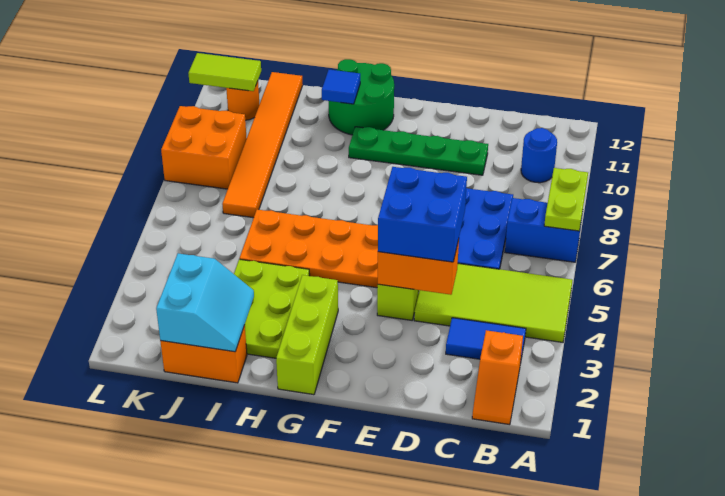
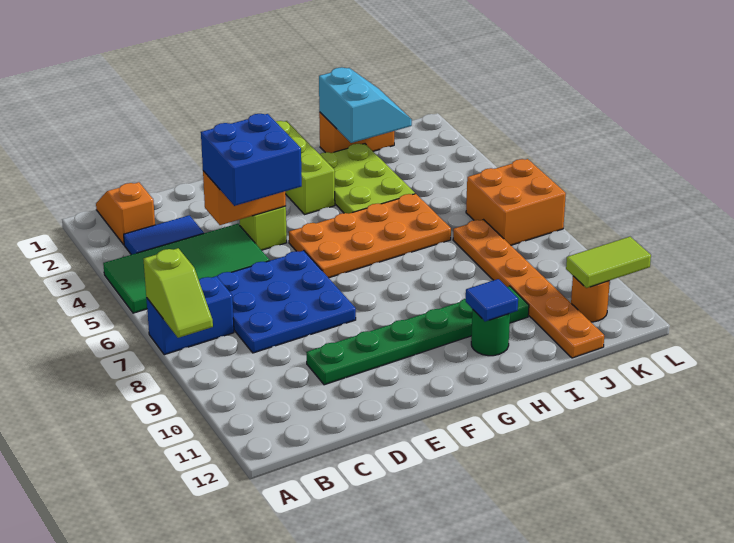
lime tile A4:D5 level 1 -> green tile A4:D5 level 1
lime plate A7:A8 level 2 -> lime slope A7:A8 level 2 top 7
blue round brick B10 level 1 -> none
green plate D10:G10 level 1 -> green plate D10:I10 level 1
green round brick G11:H12 level 1 -> green round brick H11 level 1
cyan slope I1:J2 level 2 top J -> cyan slope I1:J2 level 2 top I
orange tile J7:J12 level 1 -> orange plate J7:J12 level 1
orange brick K8:L9 level 1 -> orange brick K6:L7 level 1

